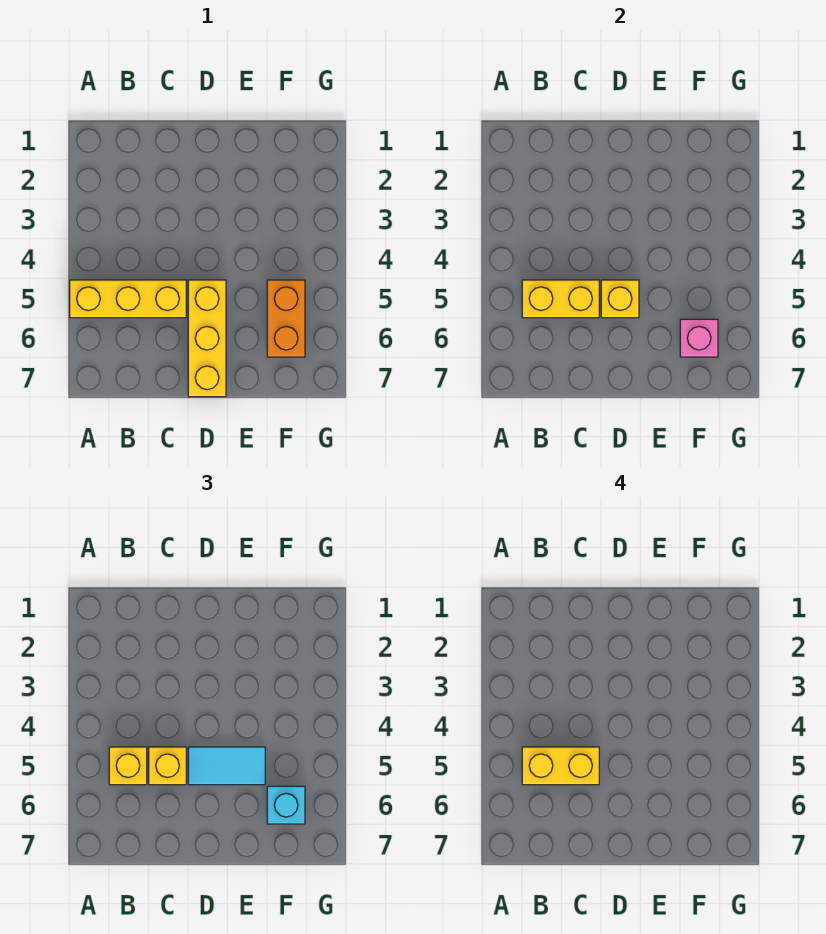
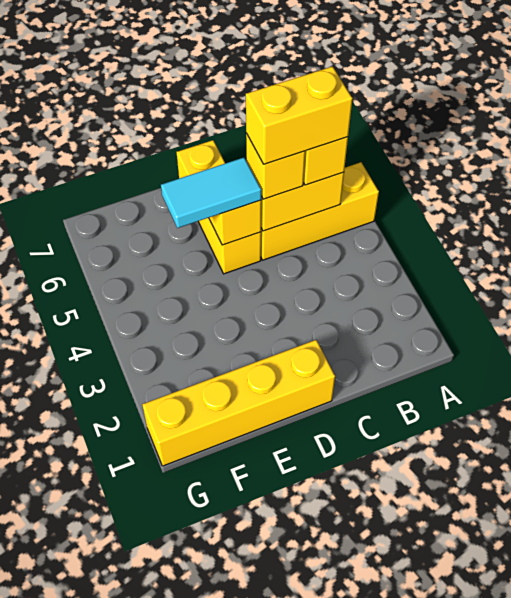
none -> yellow brick D1:G1 level 1
orange brick F5:F6 level 1 -> none
pink brick F6 level 2 -> none
cyan brick F6 level 3 -> none

